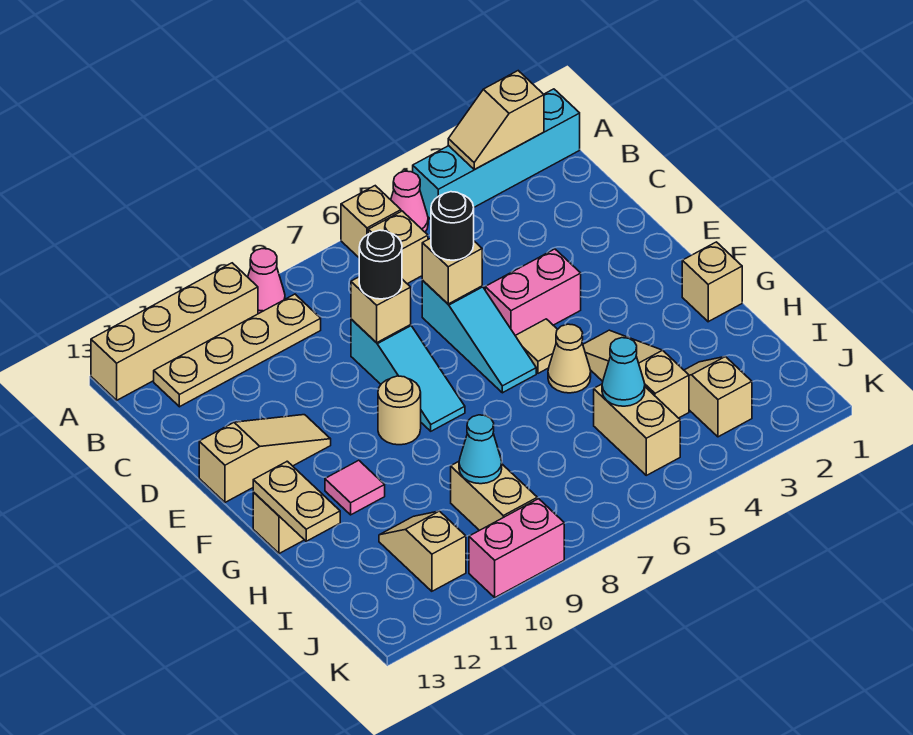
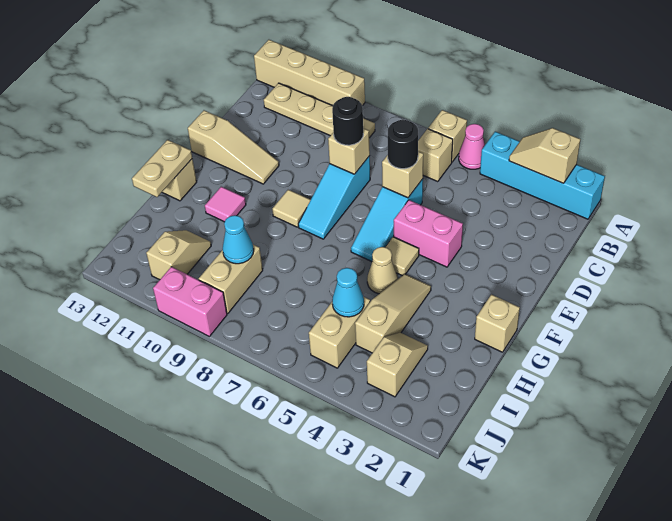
pink cone A9 level 1 -> none
tan round brick F9 level 1 -> tan tile F9 level 1

